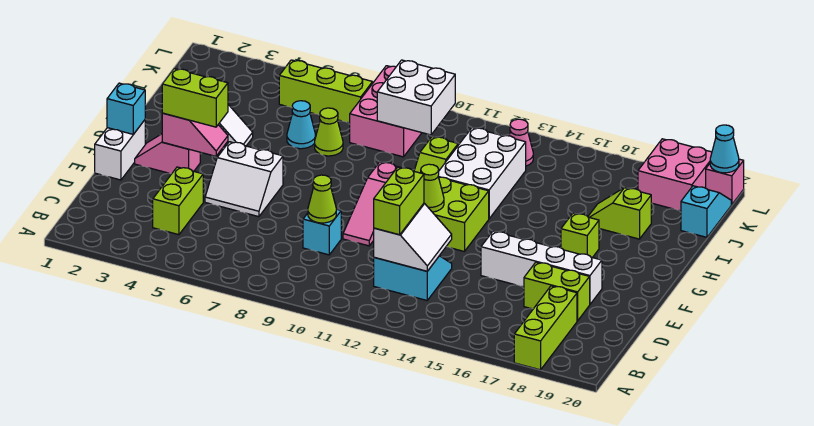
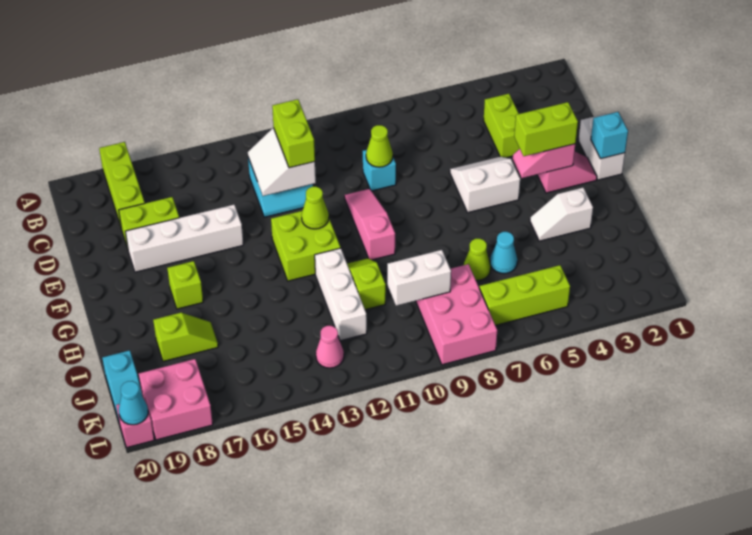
white brick H12:J13 level 1 -> white brick H12:J12 level 1
white brick J9:K10 level 2 -> white brick J9:J10 level 2

